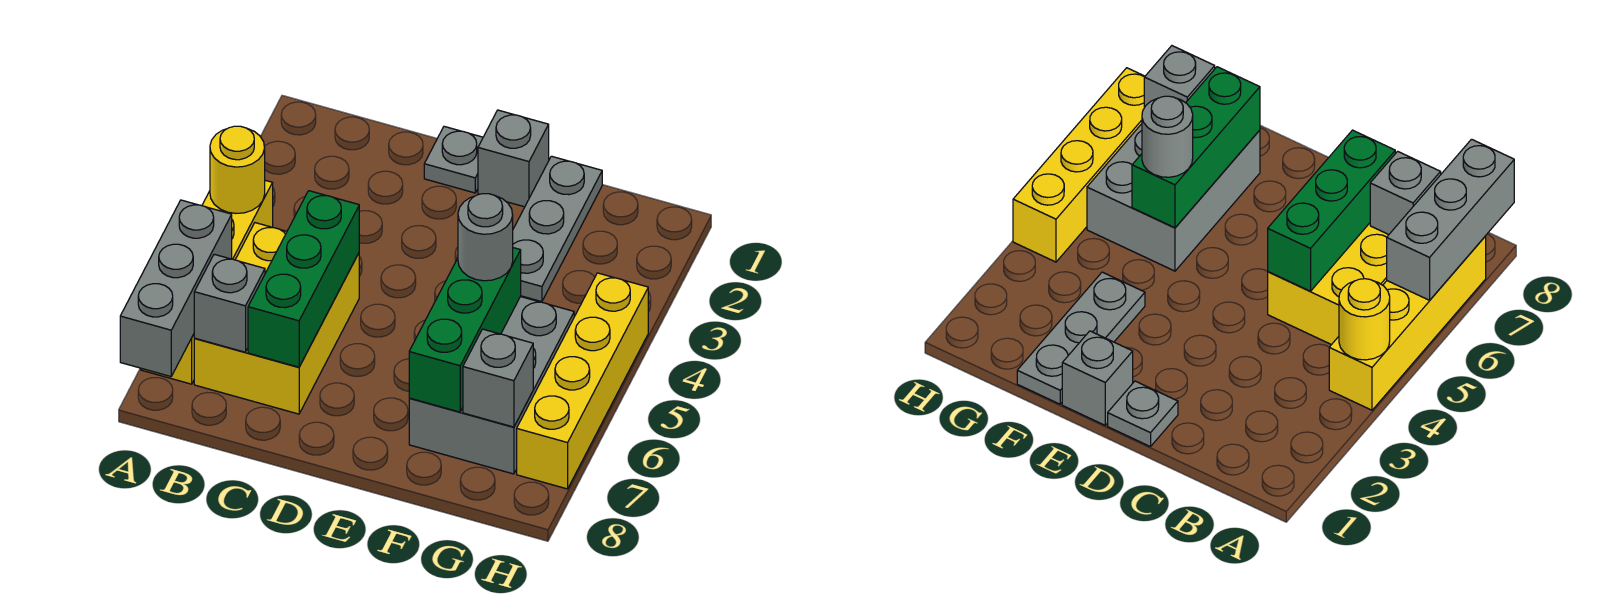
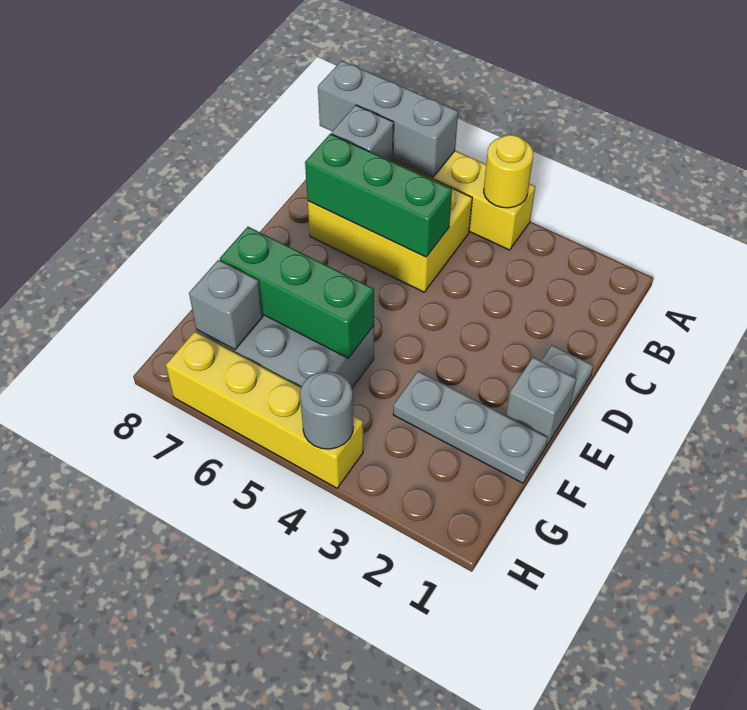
grey round brick F5 level 3 -> grey round brick H4 level 2

